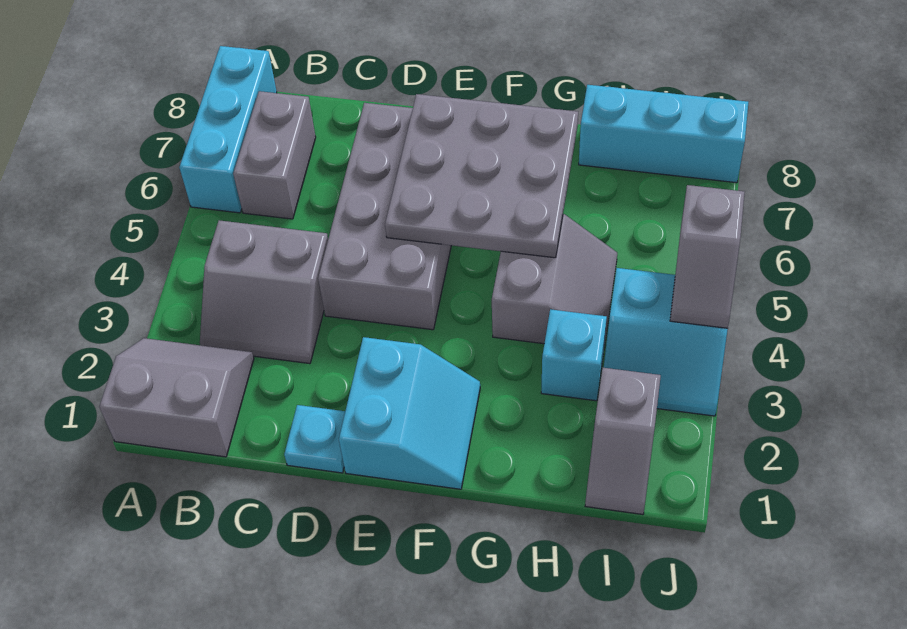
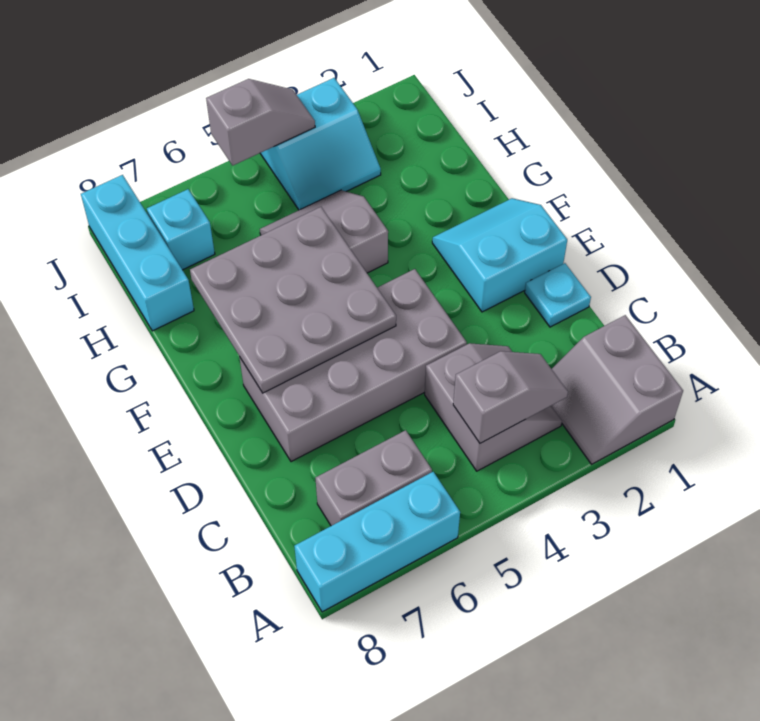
cyan brick H3 level 1 -> cyan brick I7 level 1
grey slope I1:I2 level 1 top 2 -> grey slope B3:B4 level 2 top 4
cyan slope I3:J4 level 1 top 4 -> cyan slope I3:J4 level 1 top J

